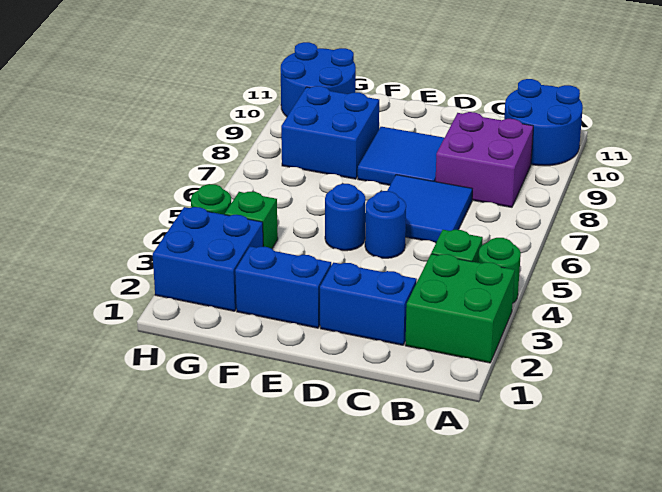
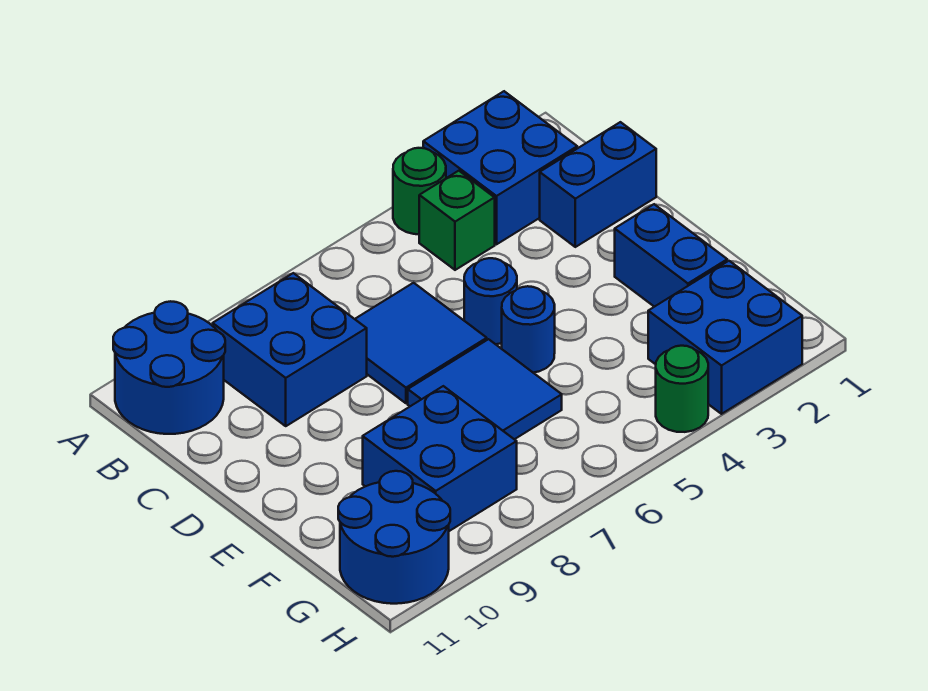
green brick A2:B3 level 1 -> blue brick A2:B3 level 1
purple brick B8:C9 level 1 -> blue brick B8:C9 level 1
blue brick C2:D2 level 1 -> blue brick C1:C2 level 1
blue tile D8:E9 level 1 -> blue tile E6:F7 level 1
green brick G4 level 1 -> none

